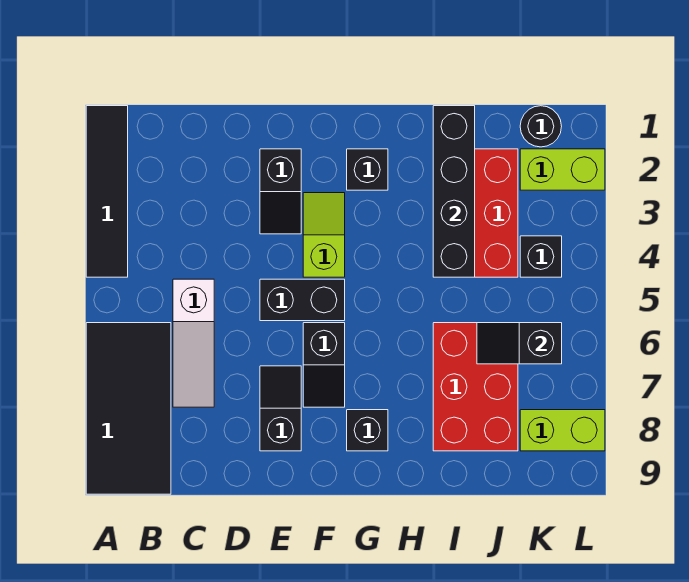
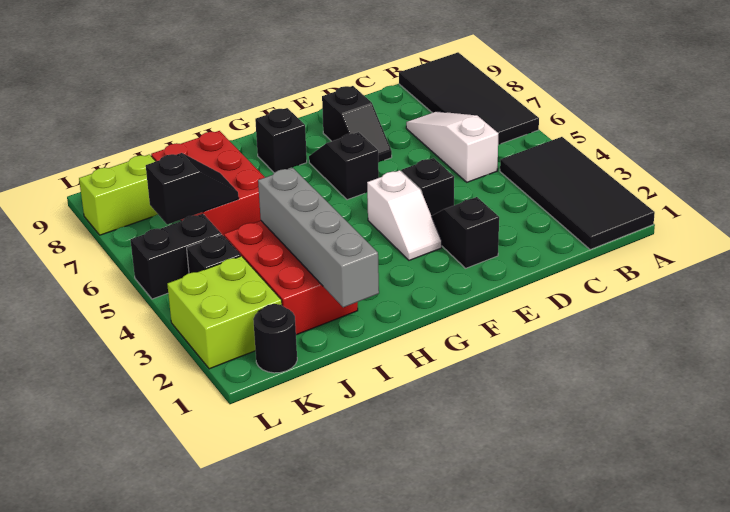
black tile A1:A4 level 1 -> black tile A1:B4 level 1
black brick E5:F5 level 1 -> black brick K5:L5 level 1
lime slope F3:F4 level 1 top 4 -> white slope F3:F4 level 1 top 4
black brick G2 level 1 -> black brick E4 level 1
black brick I1:I4 level 2 -> grey brick I1:I4 level 2
lime brick K2:L2 level 1 -> lime brick K2:L3 level 1

